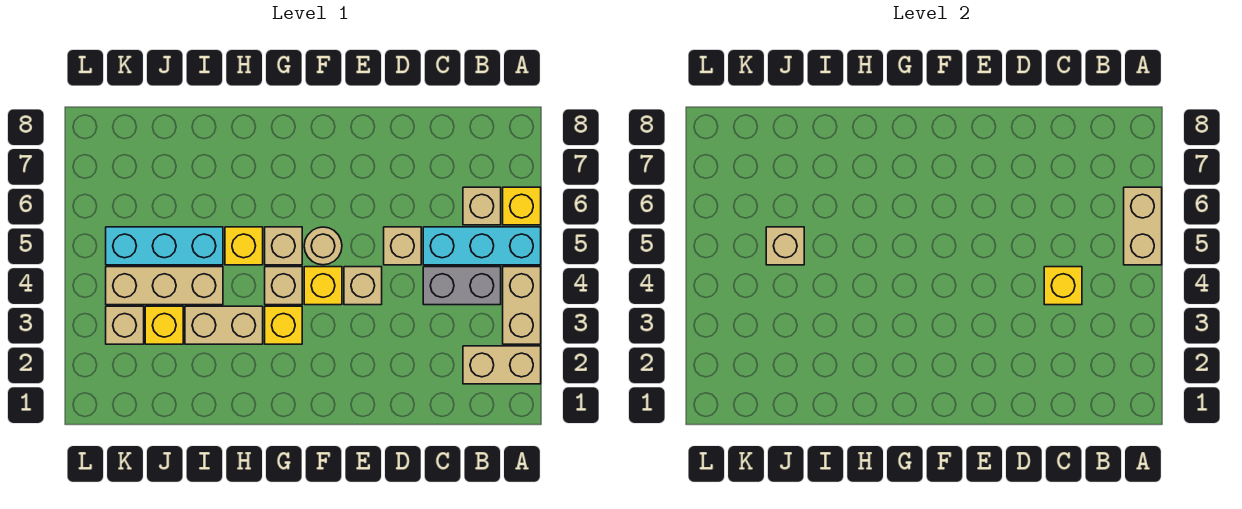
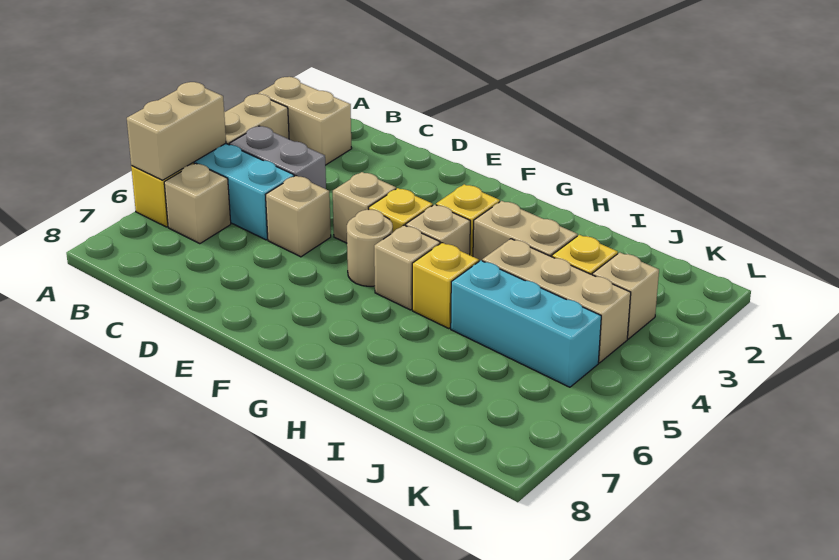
yellow brick C4 level 2 -> none
tan brick J5 level 2 -> none

